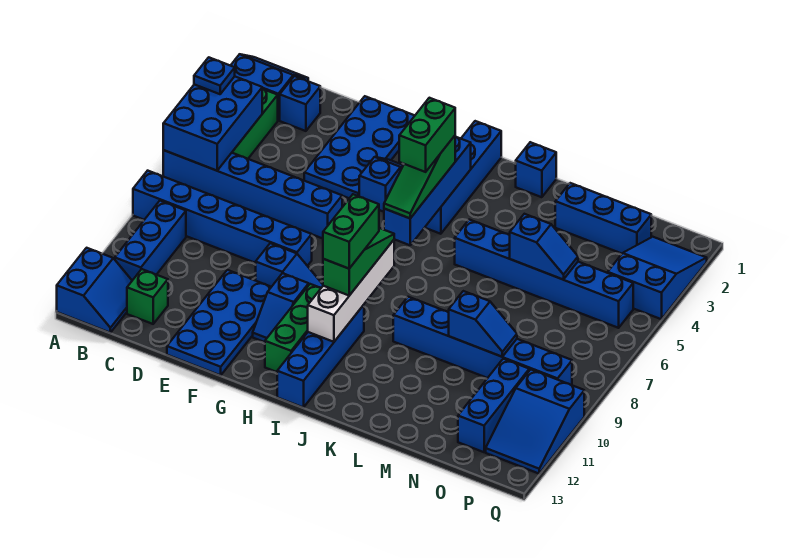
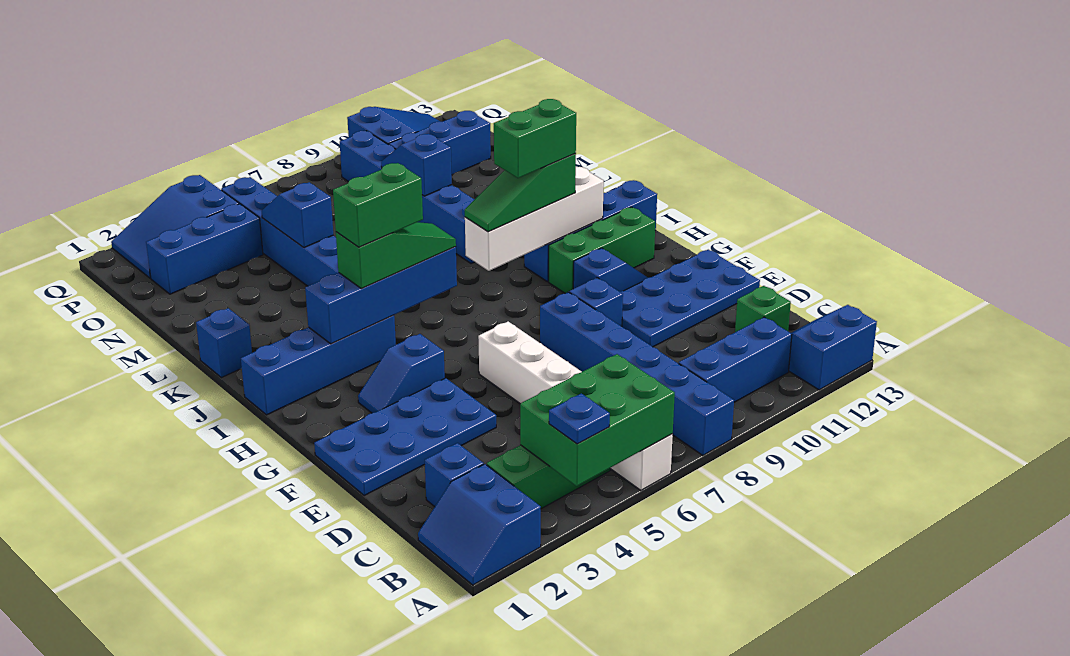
blue brick A4:B6 level 2 -> green brick A4:B6 level 2
blue brick A6:F6 level 1 -> white brick A6:F6 level 1
blue brick M2:O2 level 1 -> blue brick O2:O4 level 1

